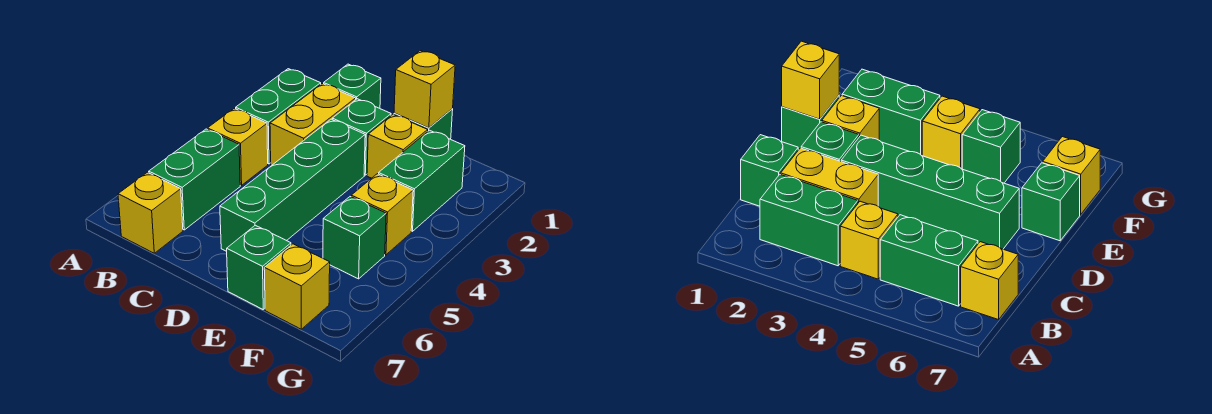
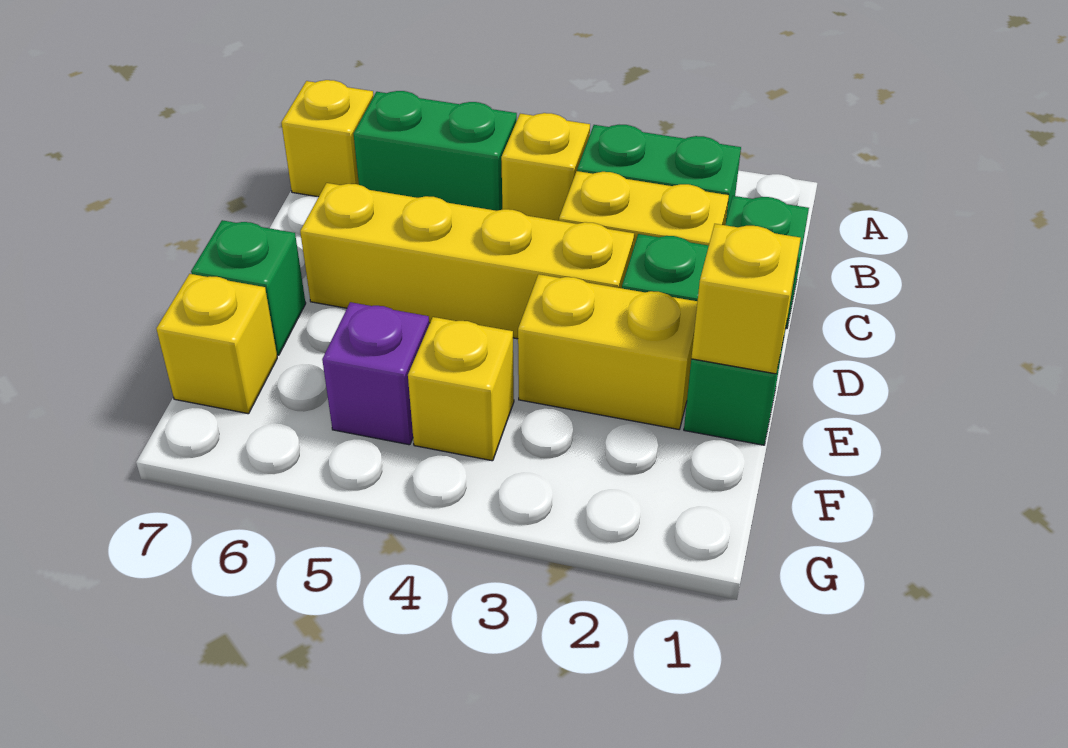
green brick D3:D6 level 1 -> yellow brick D3:D6 level 1
yellow brick E2 level 1 -> yellow brick E2:E3 level 1
green brick F2:F3 level 1 -> none
green brick F5 level 1 -> purple brick F5 level 1

